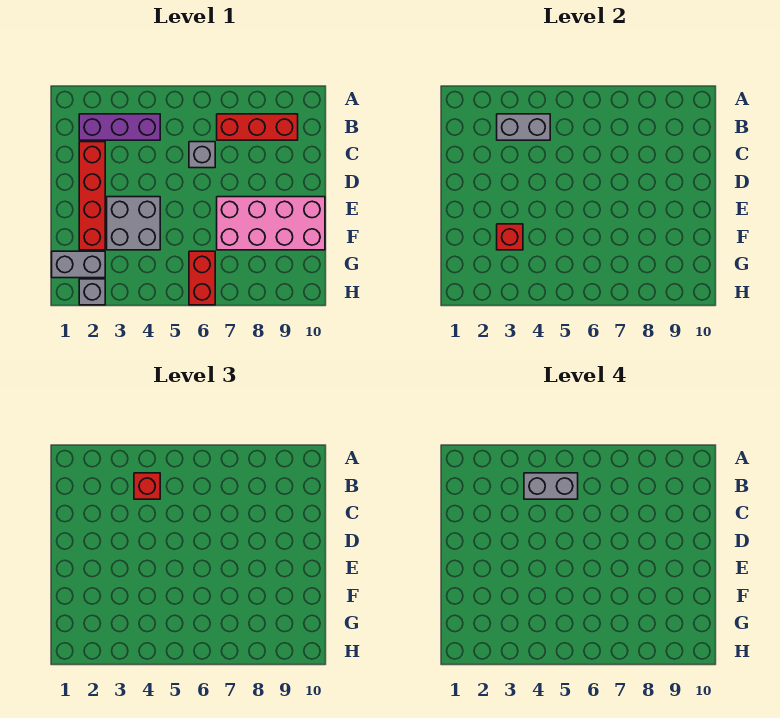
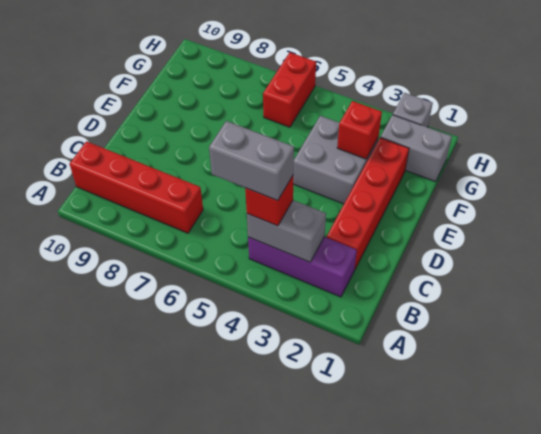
red brick B7:B9 level 1 -> red brick B7:B10 level 1
grey brick C6 level 1 -> none
pink brick E7:F10 level 1 -> none

